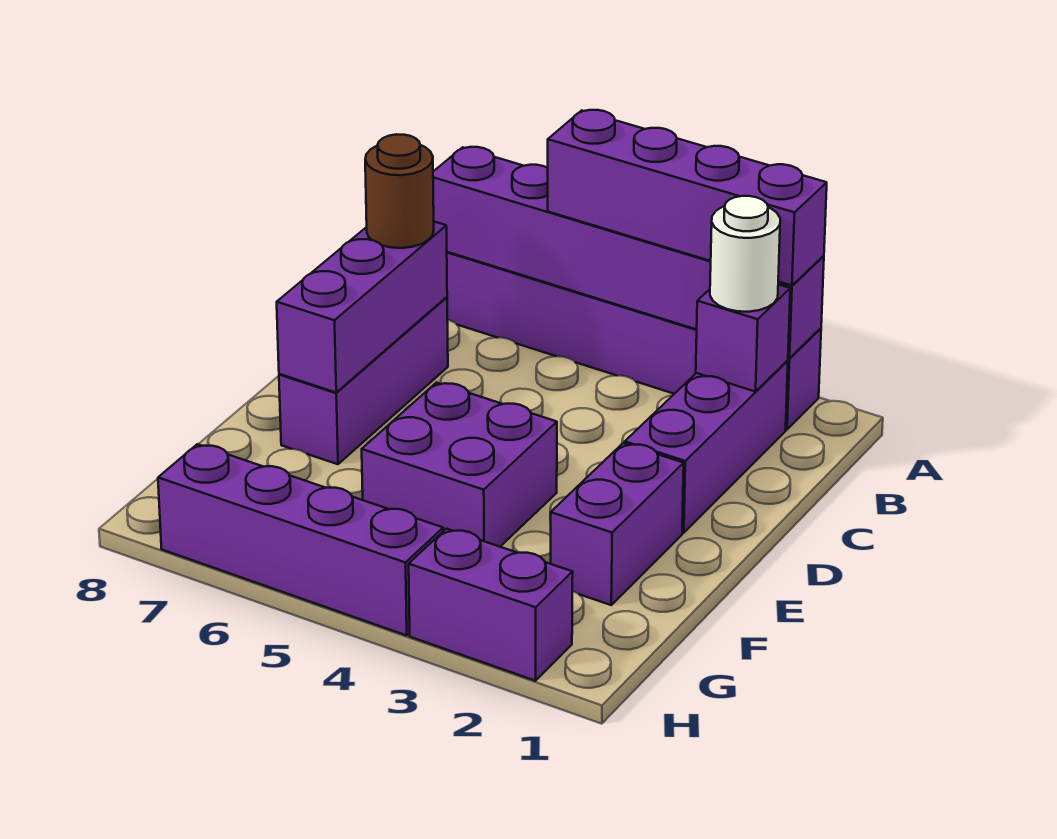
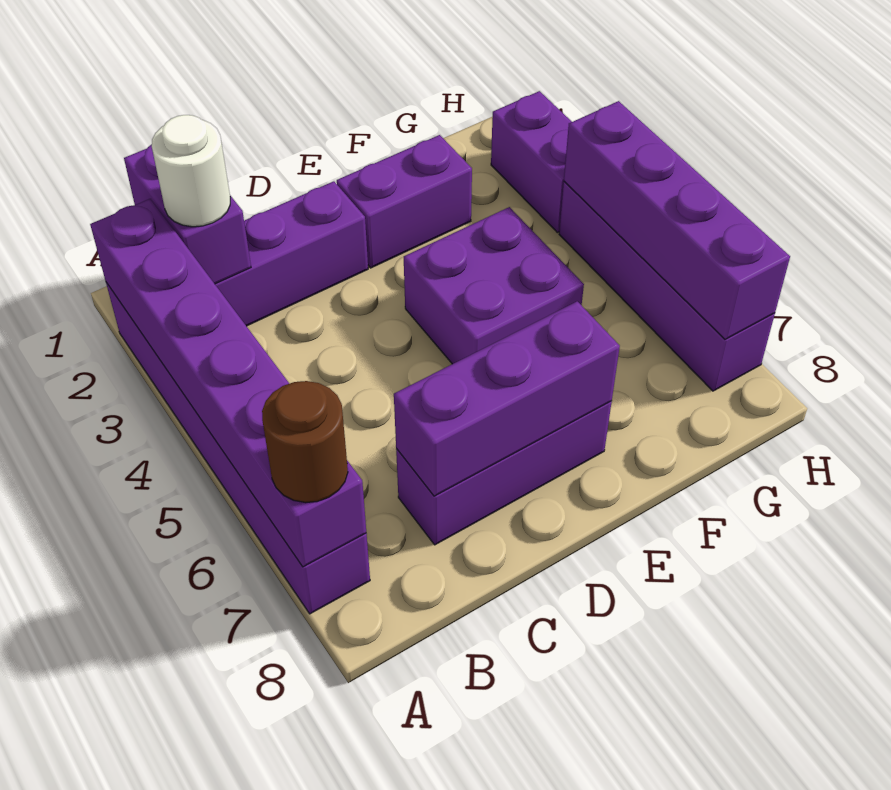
purple brick A2:A5 level 3 -> purple brick H4:H7 level 2
purple brick B2 level 2 -> purple brick B1:B2 level 2
brown round brick C7 level 3 -> brown round brick A7 level 3

